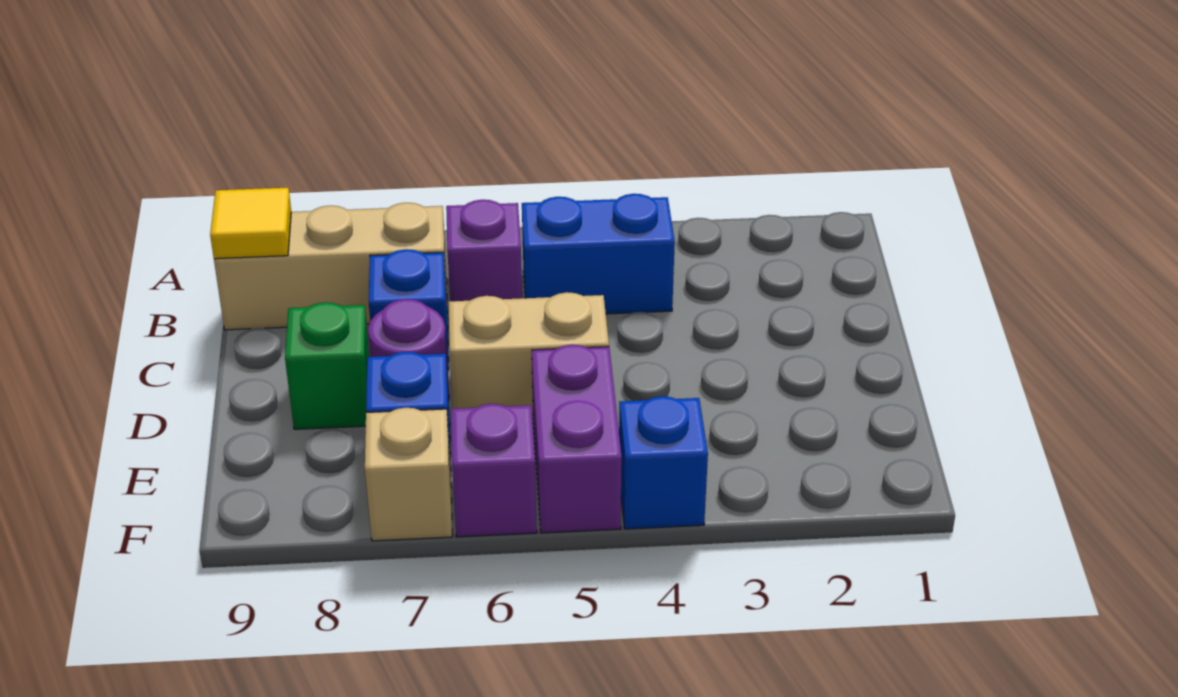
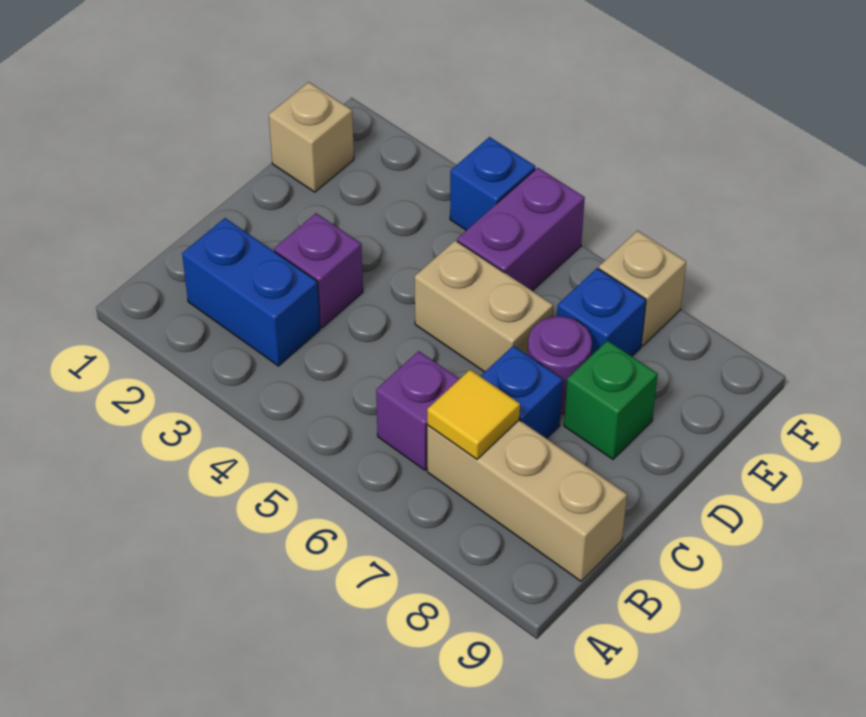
blue brick B4:B5 level 1 -> blue brick B2:B3 level 1
yellow tile B9 level 2 -> yellow tile B7 level 2
none -> tan brick E1 level 1
purple brick F6 level 1 -> purple brick C3 level 1

